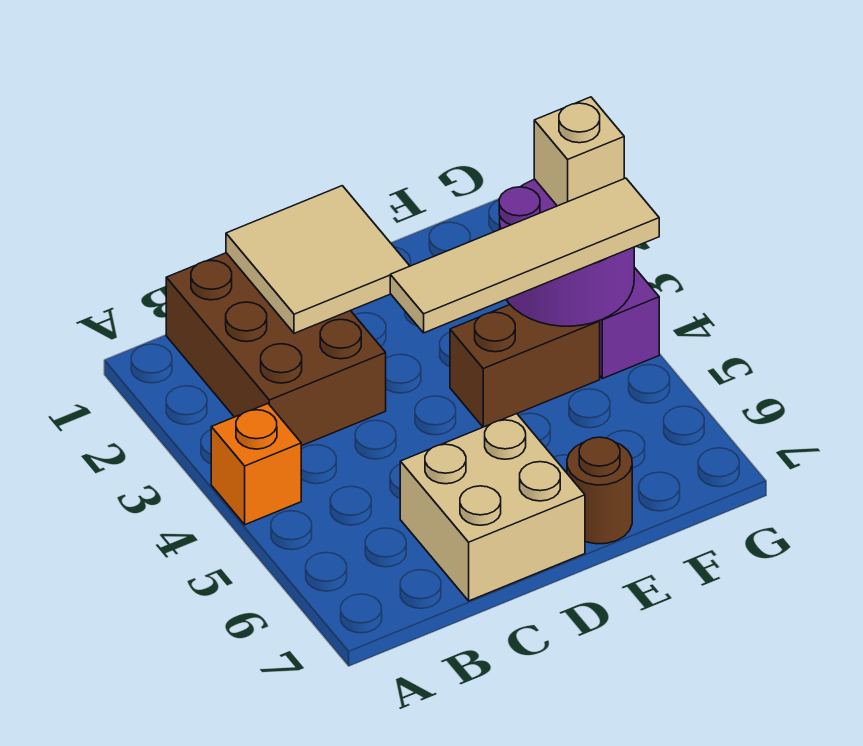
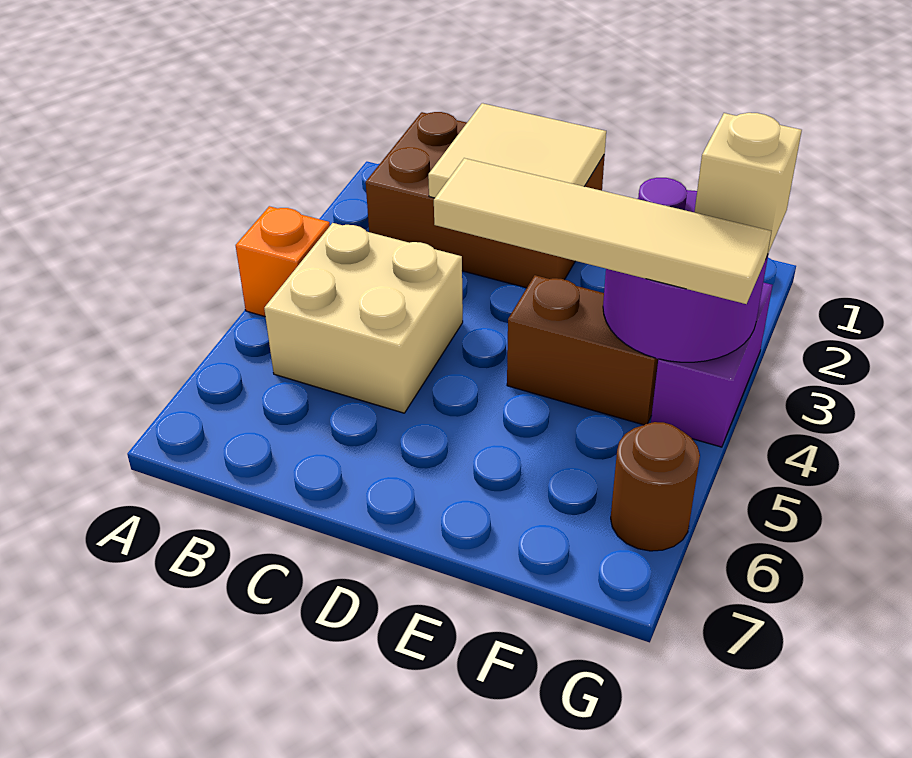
brown brick B1:C3 level 1 -> brown brick B1:D2 level 1
tan brick C6:D7 level 1 -> tan brick B4:C5 level 1
brown round brick E7 level 1 -> brown round brick G6 level 1

